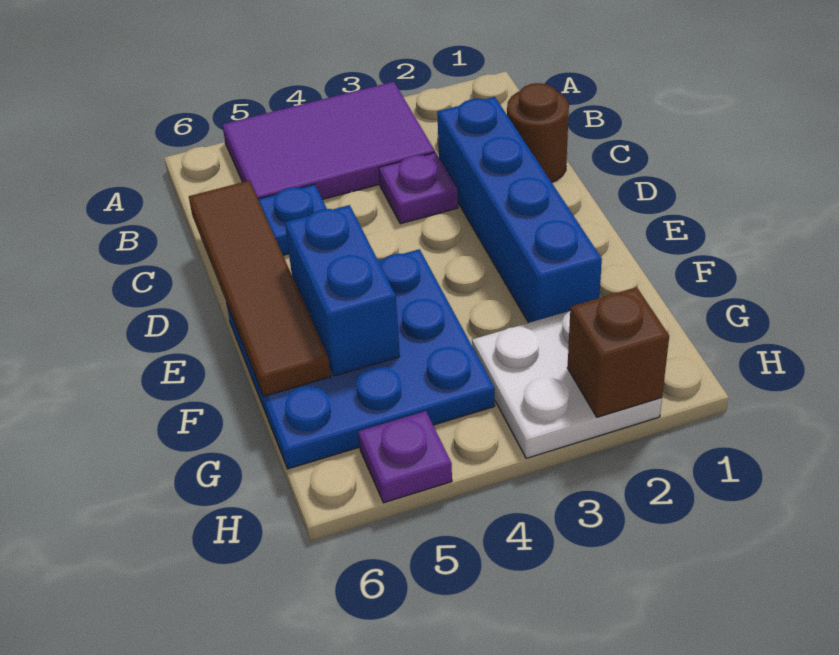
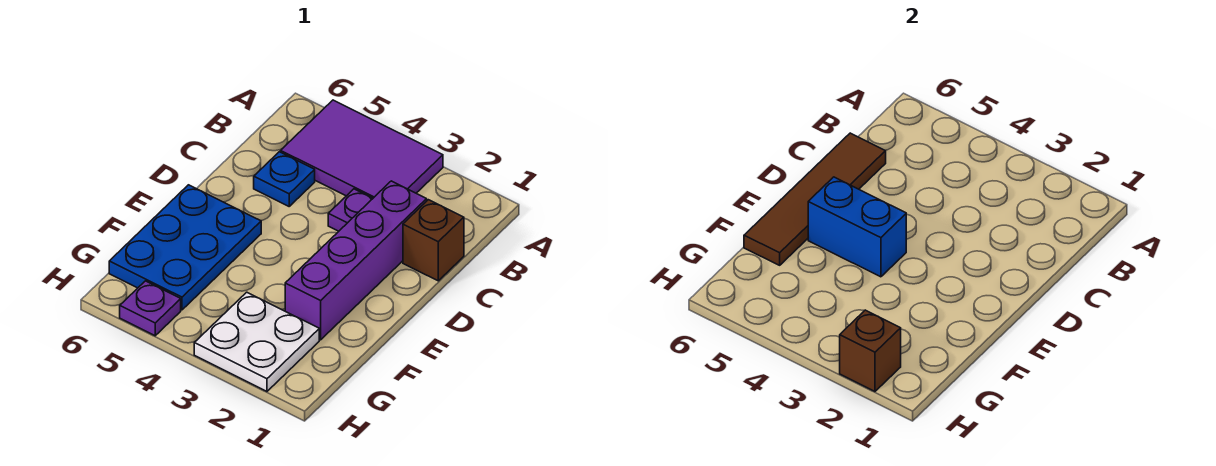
brown round brick C1 level 1 -> brown brick C1 level 1
blue brick C2:F2 level 1 -> purple brick C2:F2 level 1
blue plate E4:G6 level 1 -> blue plate E5:G6 level 1
blue brick E5:F5 level 2 -> blue brick E4:E5 level 2

